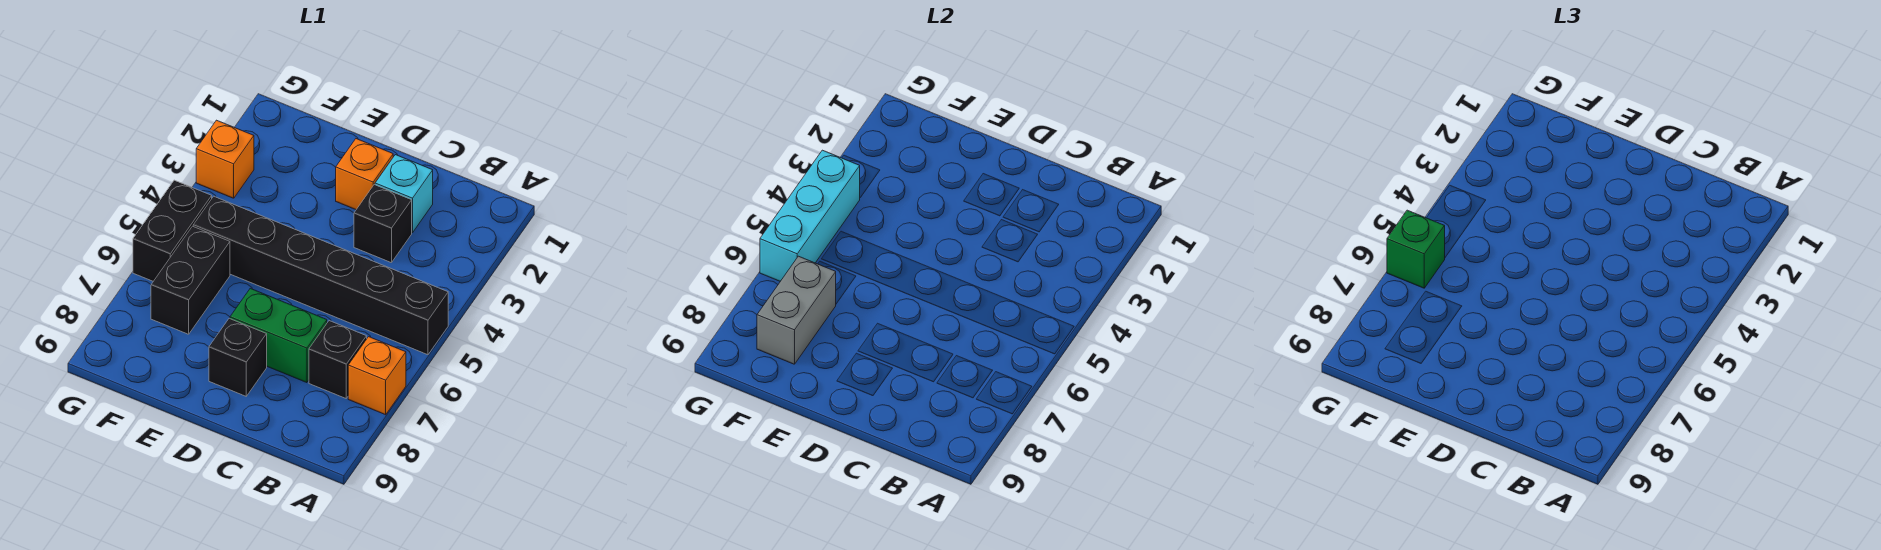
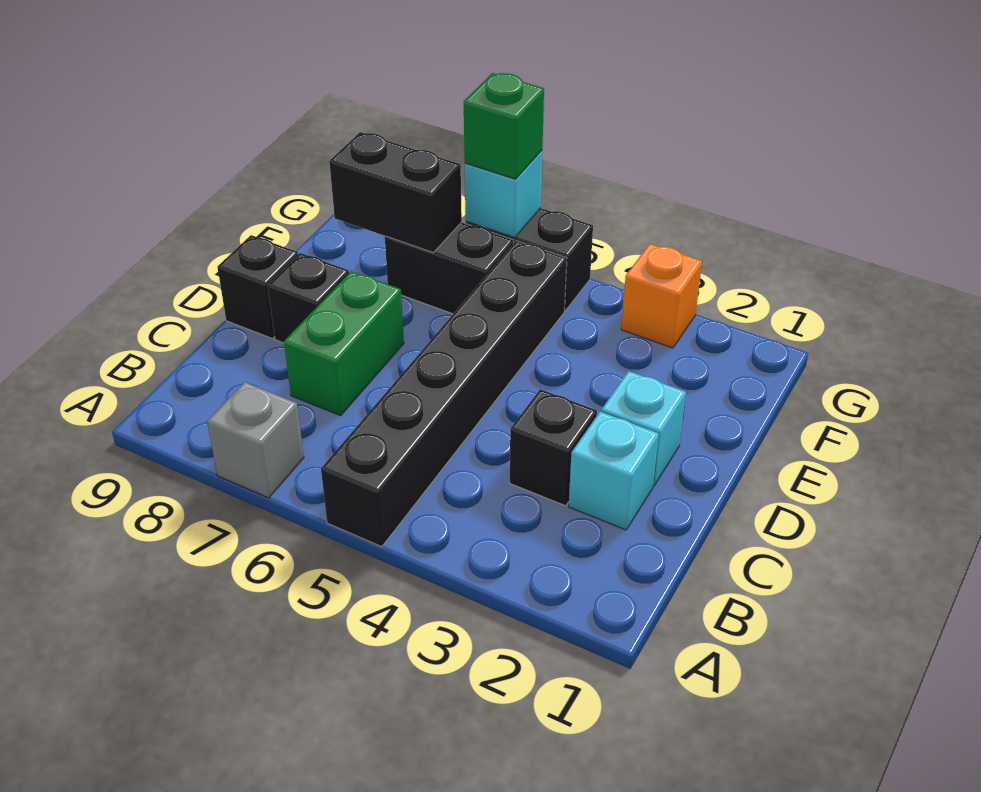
orange brick A7 level 1 -> grey brick A7 level 1
black brick B7 level 1 -> black brick D9 level 1
orange brick D2 level 1 -> cyan brick D2 level 1
grey brick F7:F8 level 2 -> black brick F7:F8 level 2
cyan brick G4:G6 level 2 -> cyan brick G6 level 2

